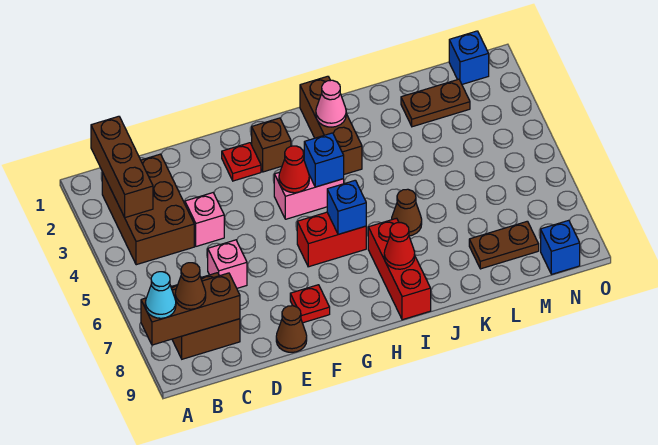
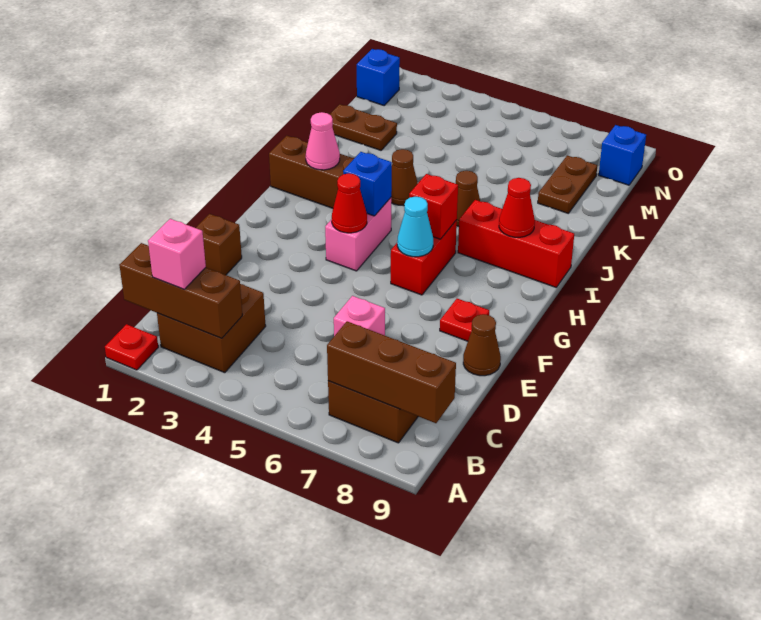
brown brick A8:C8 level 2 -> brown brick B7:B9 level 2
cyan cone A8 level 3 -> cyan cone G6 level 2
brown brick B2:C4 level 1 -> brown brick B2:C3 level 1
brown cone B8 level 3 -> brown cone J4 level 1
pink brick D4 level 1 -> pink brick B2 level 3
red plate F2 level 1 -> red plate A1 level 1
brown brick G2 level 1 -> brown brick E1 level 1
blue brick H6 level 2 -> red brick H6 level 2
brown plate L2:M2 level 1 -> brown plate L1:L2 level 1

